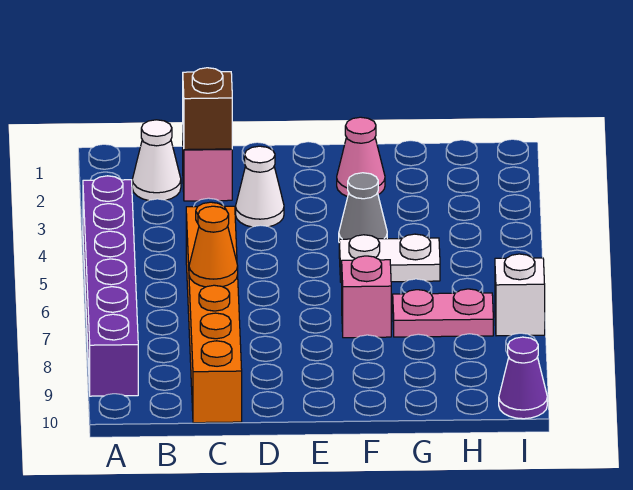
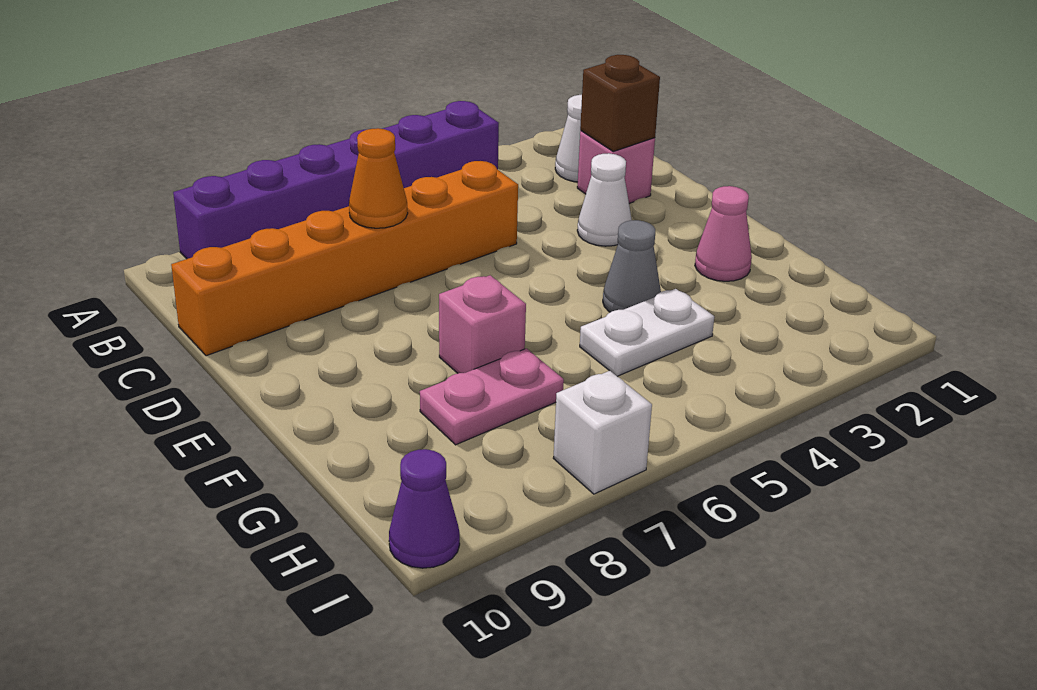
white plate F5:G5 level 1 -> white plate G4:G5 level 1
pink plate G7:H7 level 1 -> pink plate G7:G8 level 1

